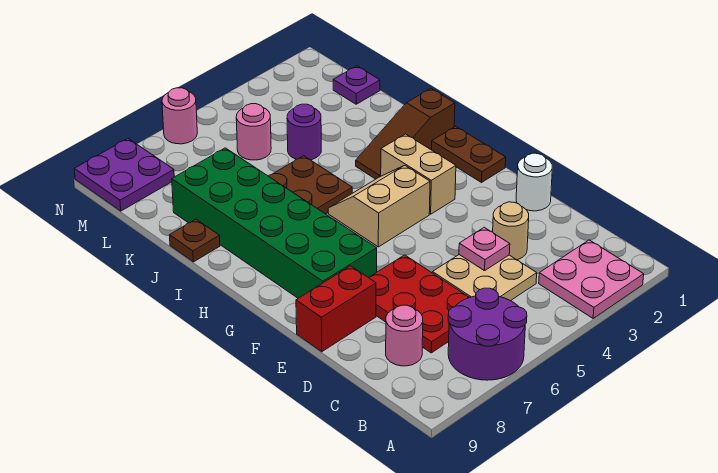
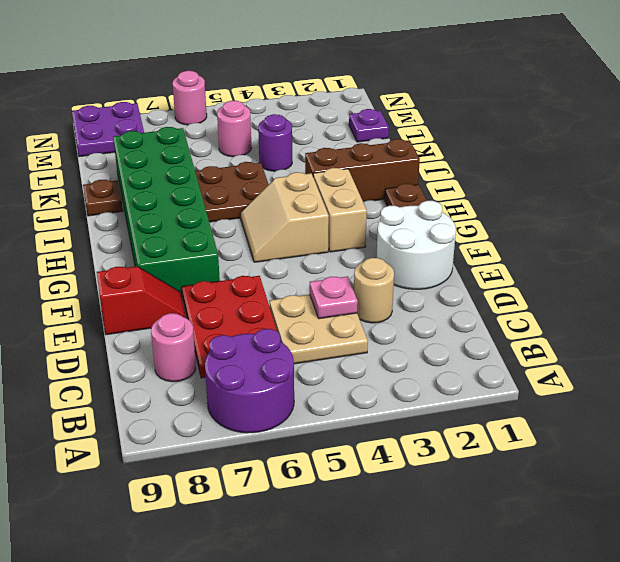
pink plate A2:B3 level 1 -> none
white round brick E1 level 1 -> white round brick E1:F2 level 1
red brick E8:E9 level 1 -> red slope E8:E9 level 1 top 9
tan slope G4:H5 level 1 top G -> tan slope G4:H5 level 1 top 4
brown slope I1:I3 level 1 top 1 -> brown brick I1:I3 level 1

